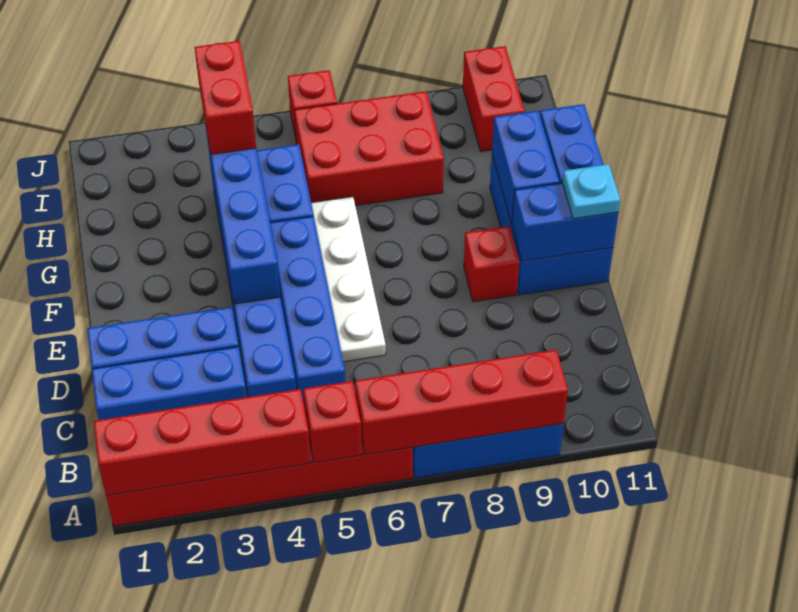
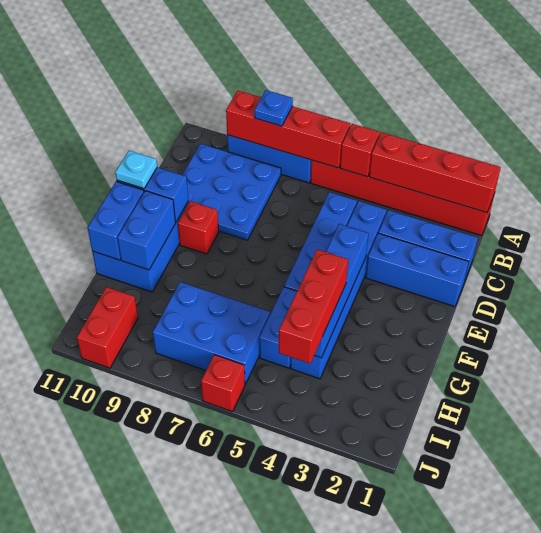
none -> blue plate A8 level 3
none -> blue plate B8:D10 level 1
white plate D6:G6 level 1 -> none
red brick H4:I4 level 3 -> red brick G4:I4 level 3
red brick H6:I8 level 1 -> blue brick H6:I8 level 1

